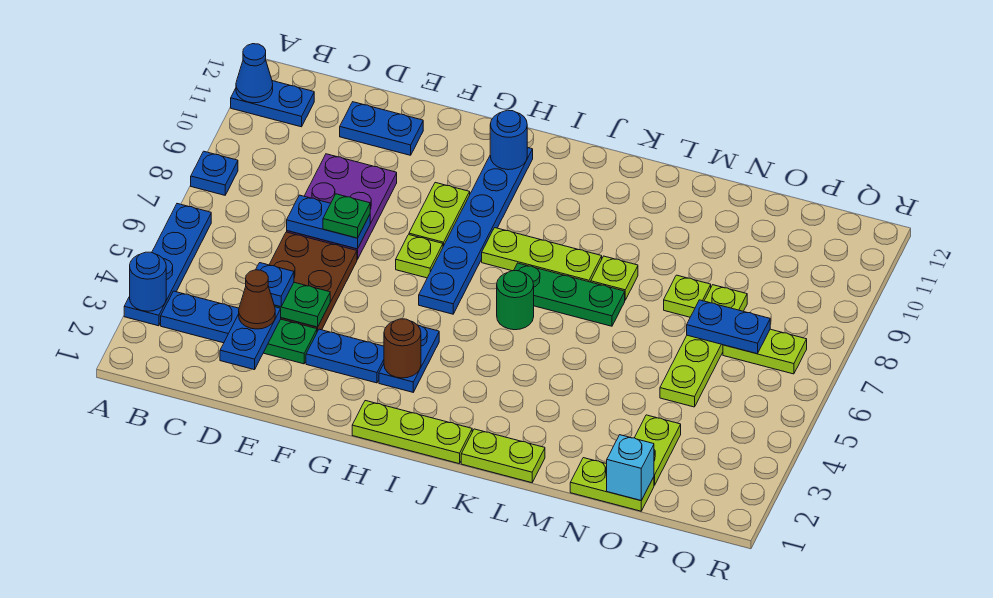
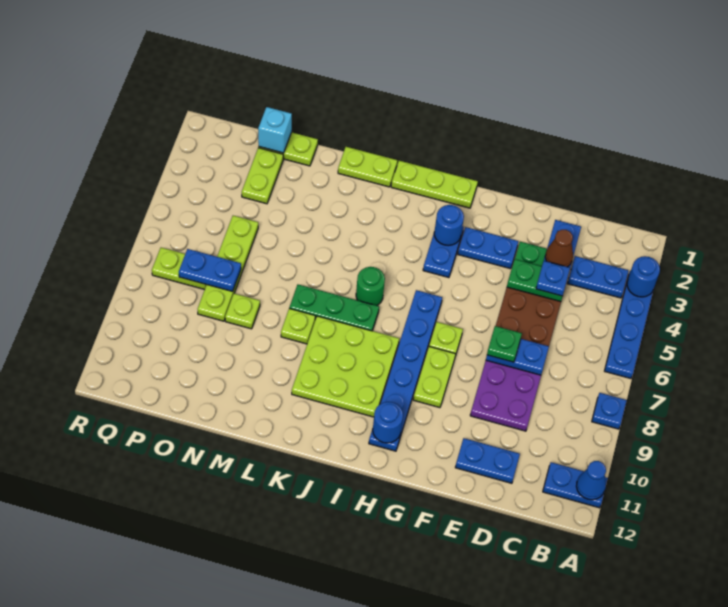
brown round brick H3 level 2 -> blue round brick H3 level 2
lime plate I8:K8 level 1 -> lime plate I8:K10 level 1

